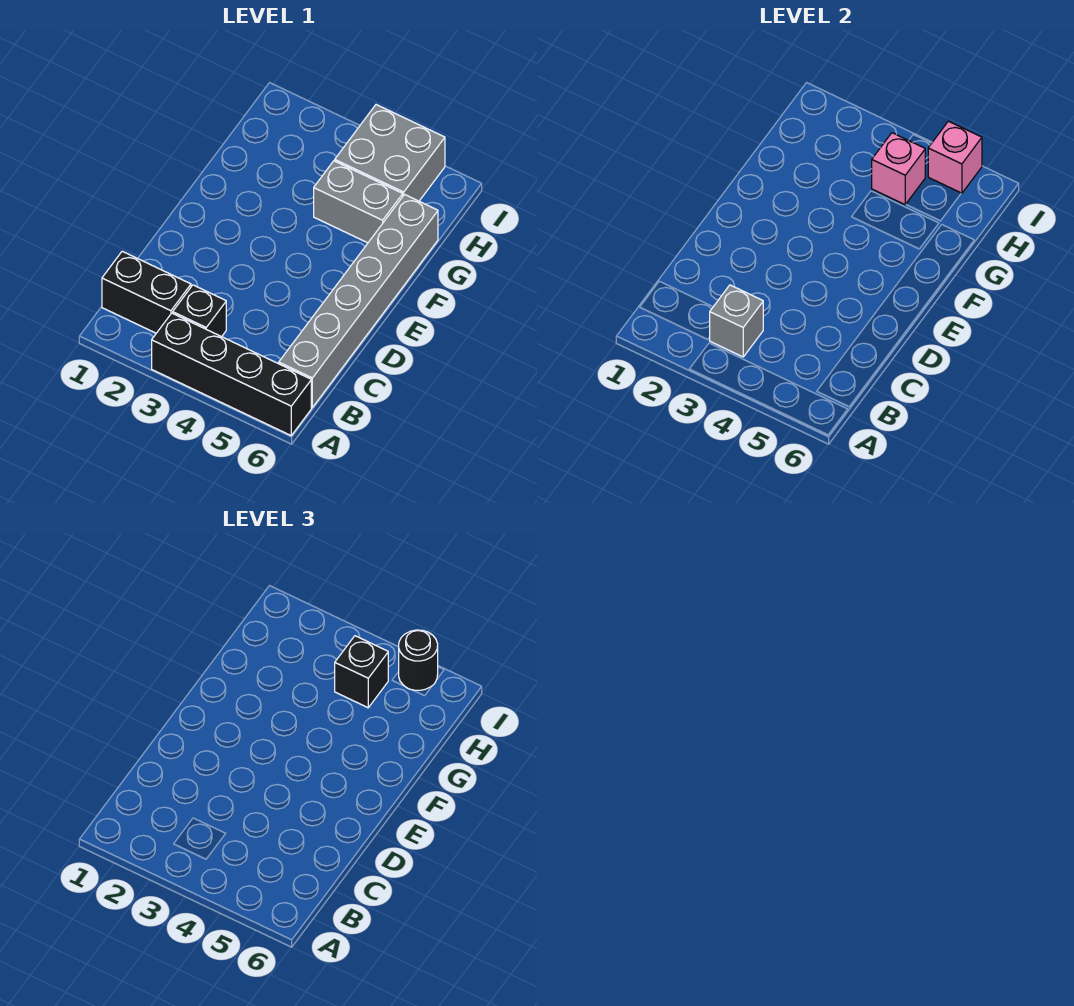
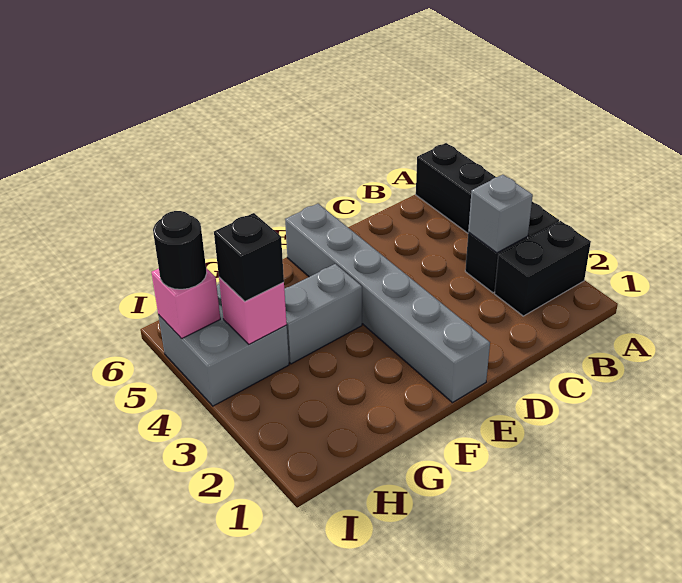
black brick B1:B2 level 1 -> black brick A2:B2 level 1
grey brick B6:G6 level 1 -> grey brick E1:E6 level 1
grey brick G4:G5 level 1 -> grey brick F4:G4 level 1

